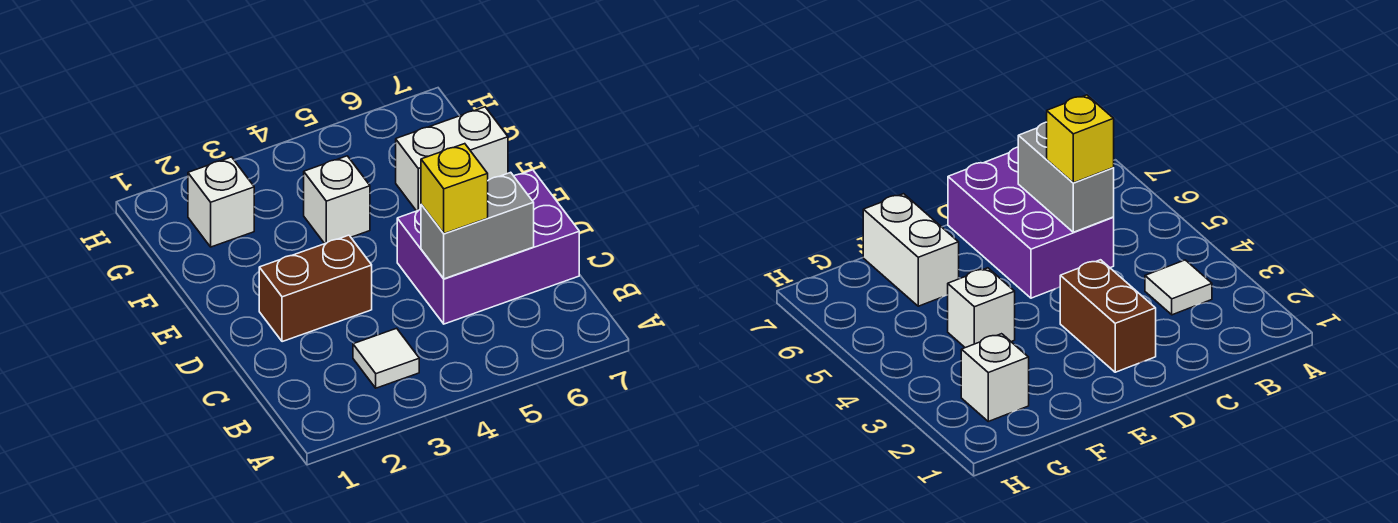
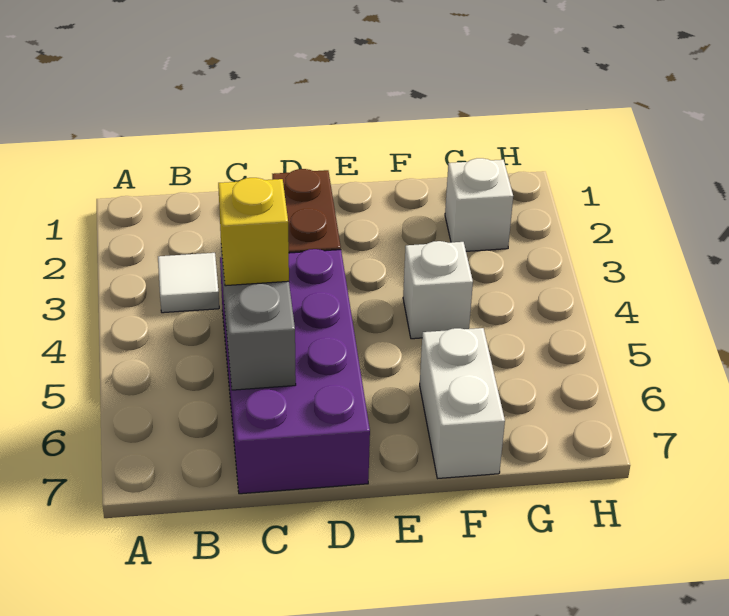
purple brick C5:D7 level 1 -> purple brick C4:D7 level 1

